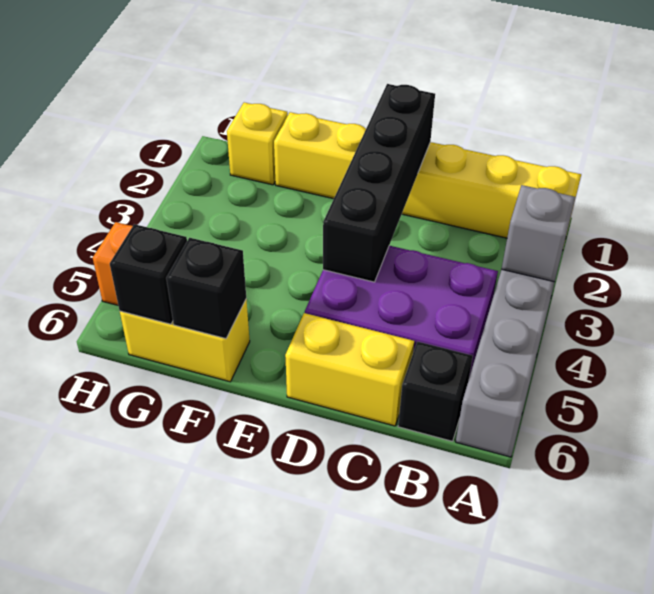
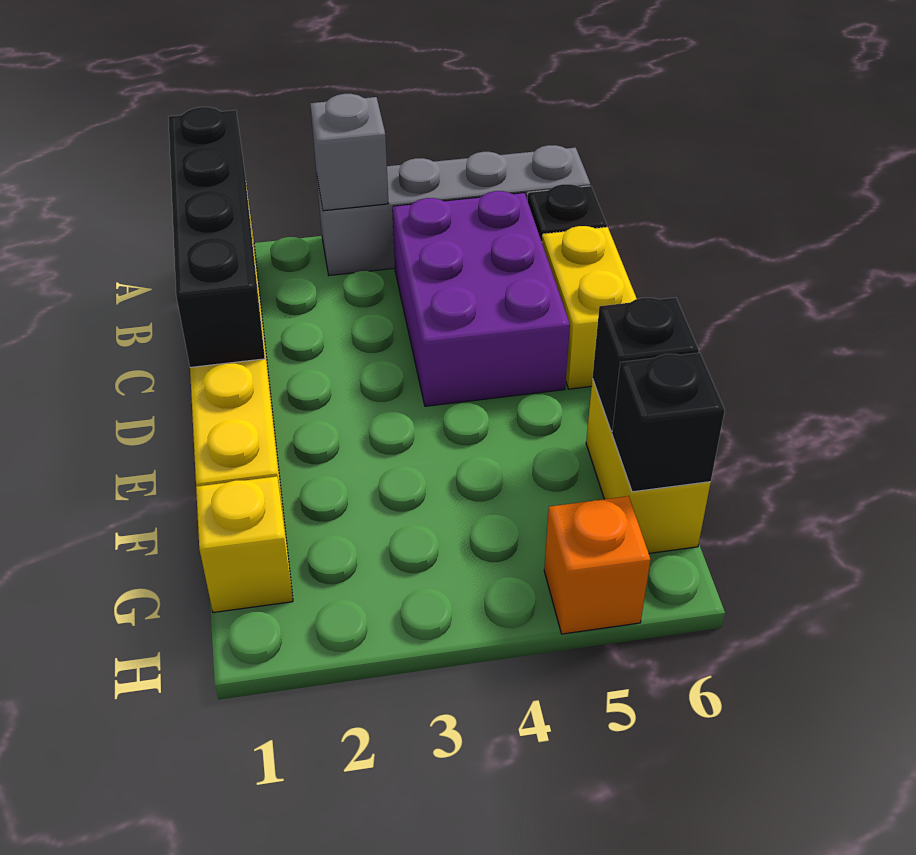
black brick D1:D4 level 2 -> black brick A1:D1 level 2

